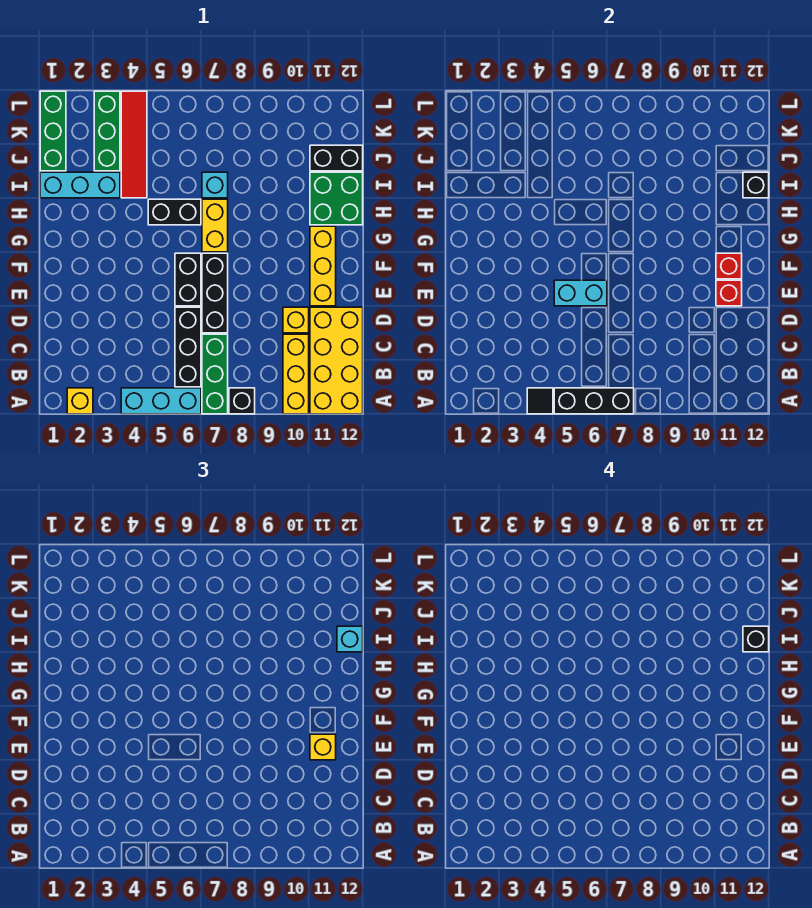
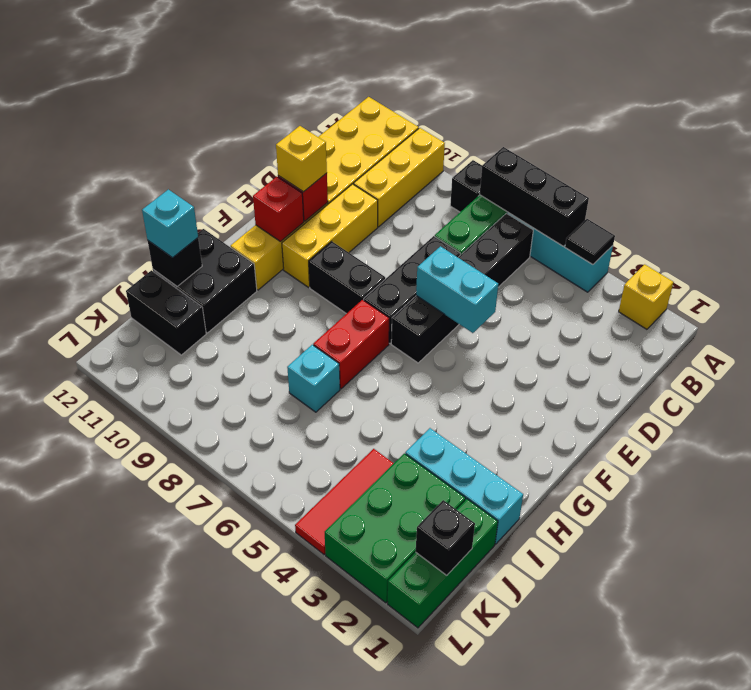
yellow brick D10 level 1 -> yellow brick D10:F10 level 1
yellow brick G7:H7 level 1 -> red brick G7:H7 level 1
black brick H5:H6 level 1 -> black brick F8:F9 level 1
green brick H11:I12 level 1 -> black brick H11:I12 level 1
red tile I4:L4 level 1 -> red tile J4:L4 level 1
black brick I12 level 4 -> black brick K1 level 2
green brick J3:L3 level 1 -> green brick J2:L3 level 1

